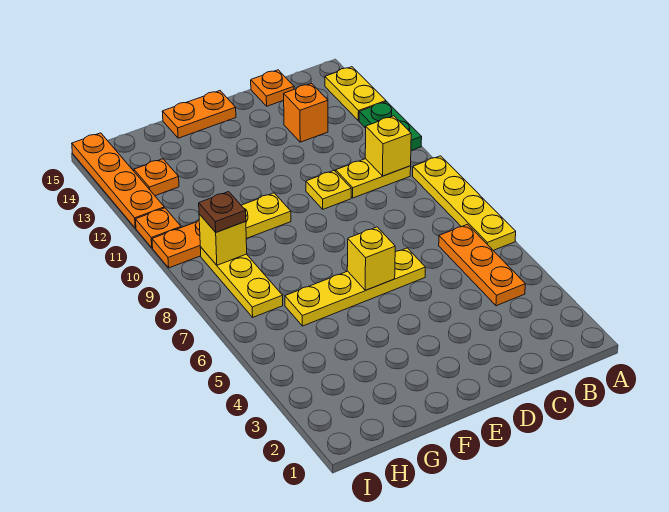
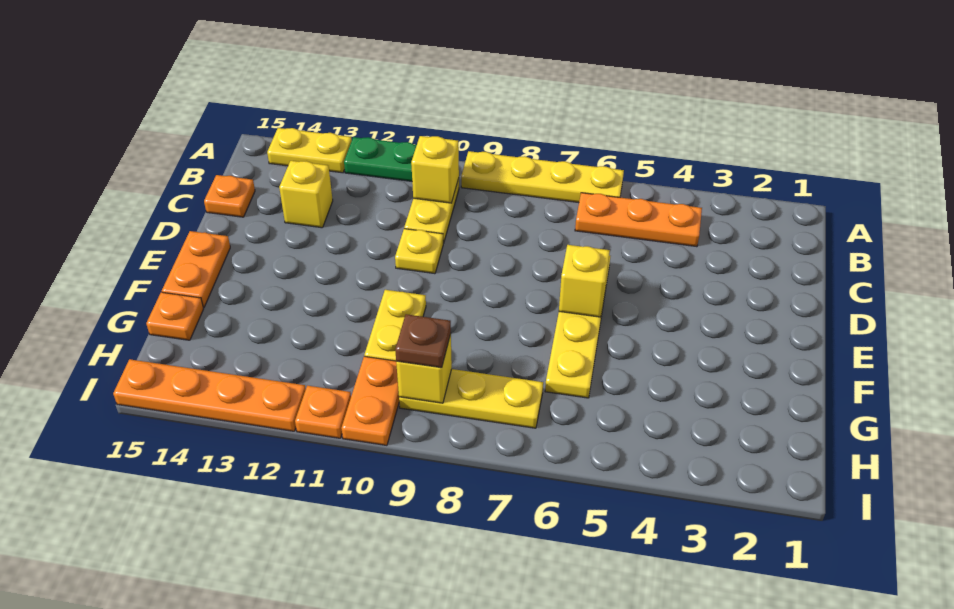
orange brick C13 level 1 -> yellow brick C13 level 1
orange plate H13 level 1 -> orange plate G15 level 1

